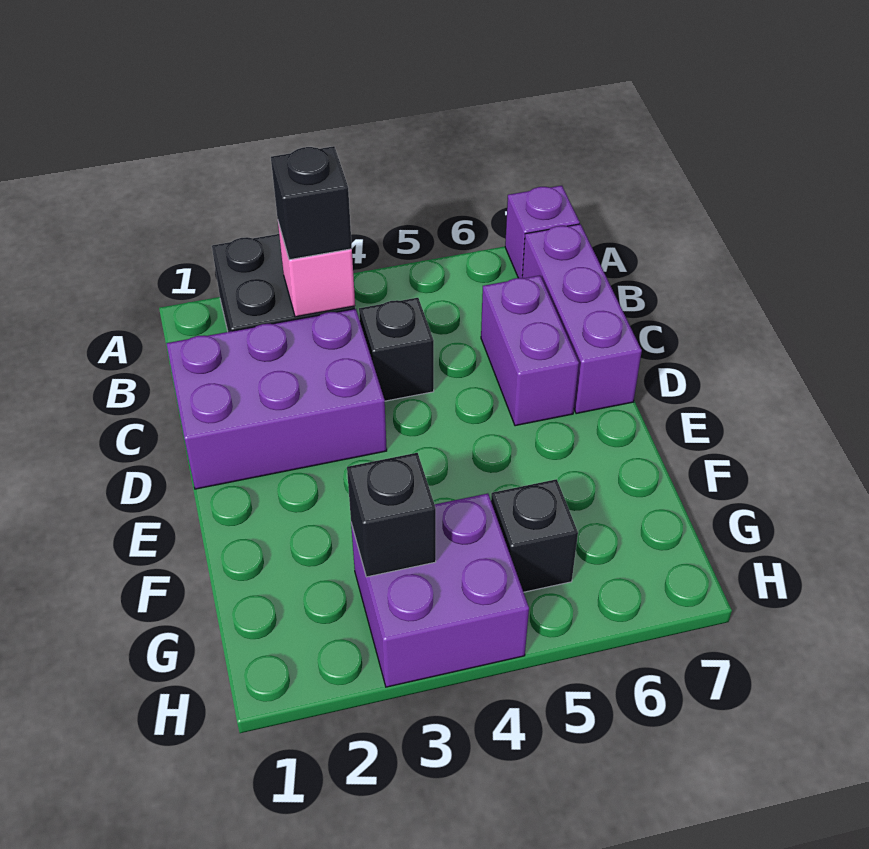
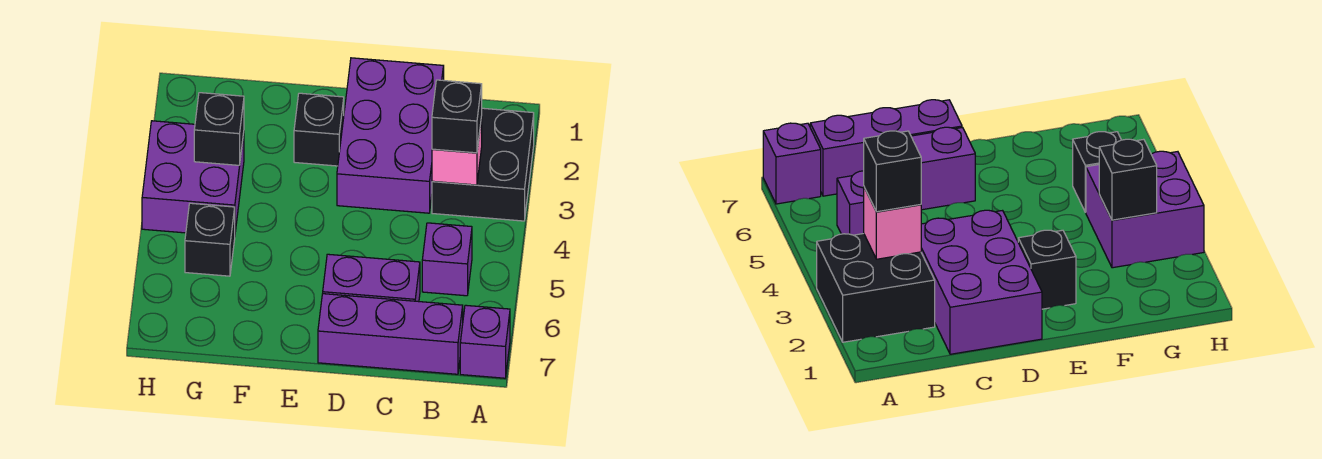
none -> purple brick B5 level 1
black brick C4 level 1 -> black brick E2 level 1

